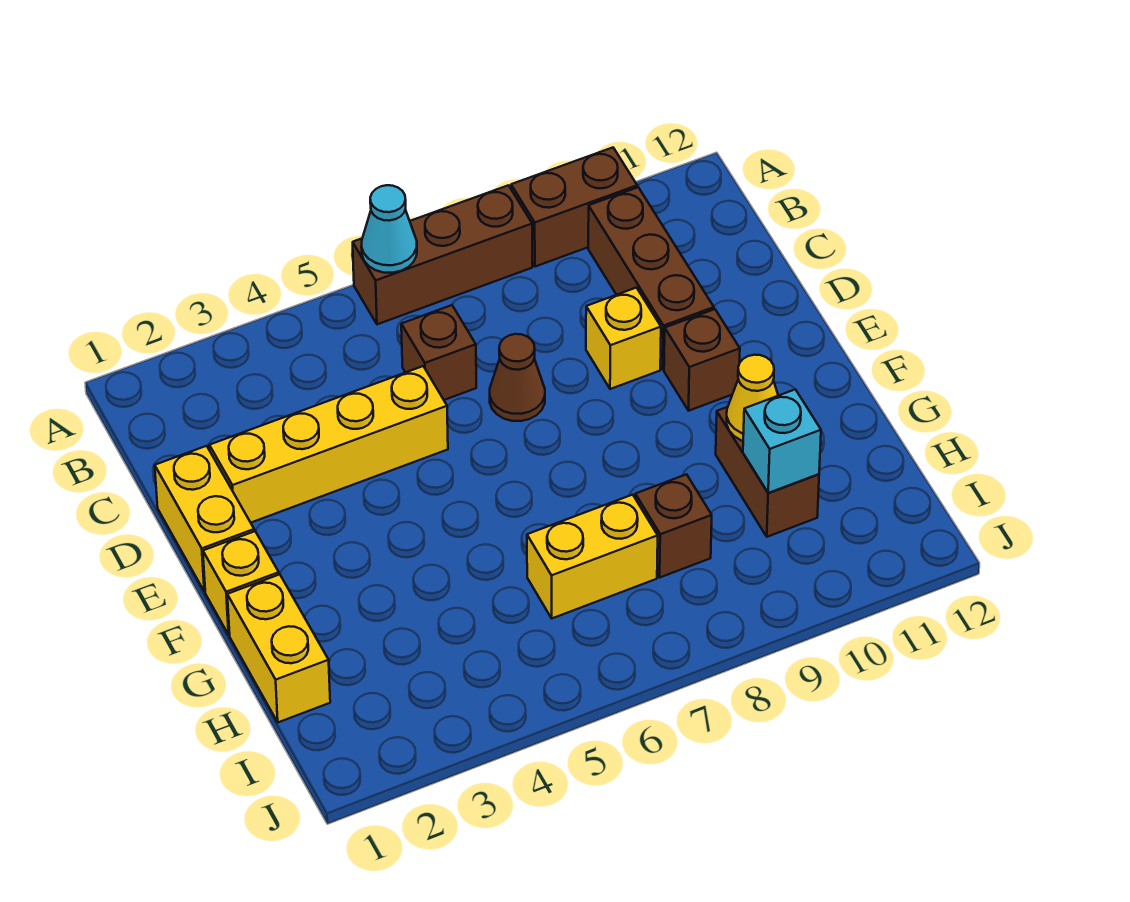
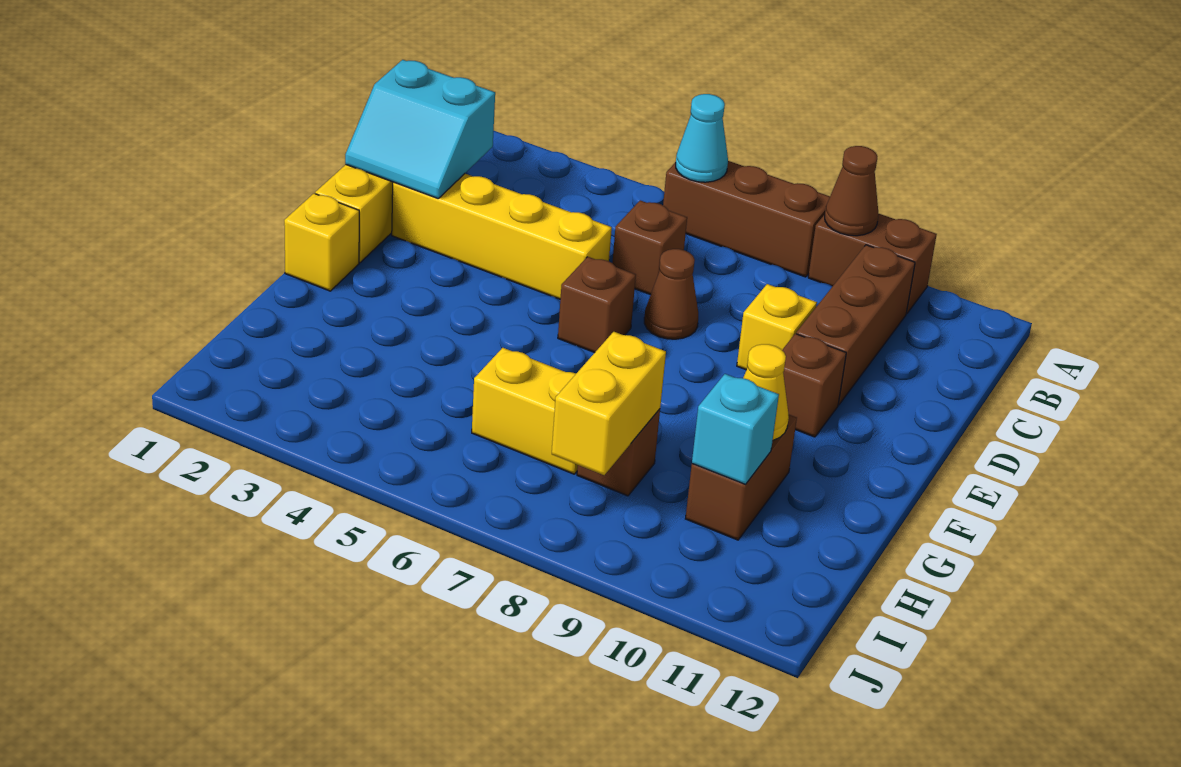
none -> brown cone A9 level 2
none -> cyan slope C1:D2 level 2 top C
none -> brown brick E6 level 1
yellow brick G1:H1 level 1 -> yellow brick H8:I8 level 2

